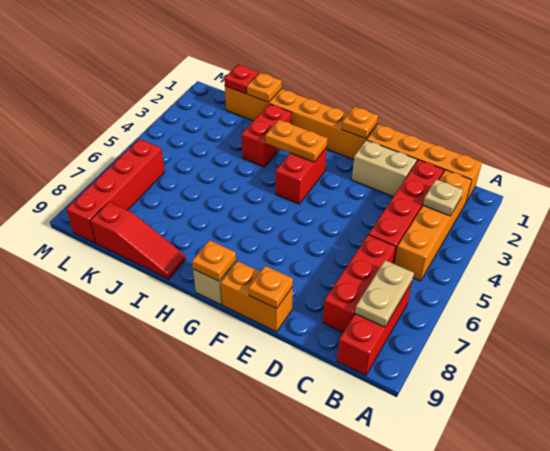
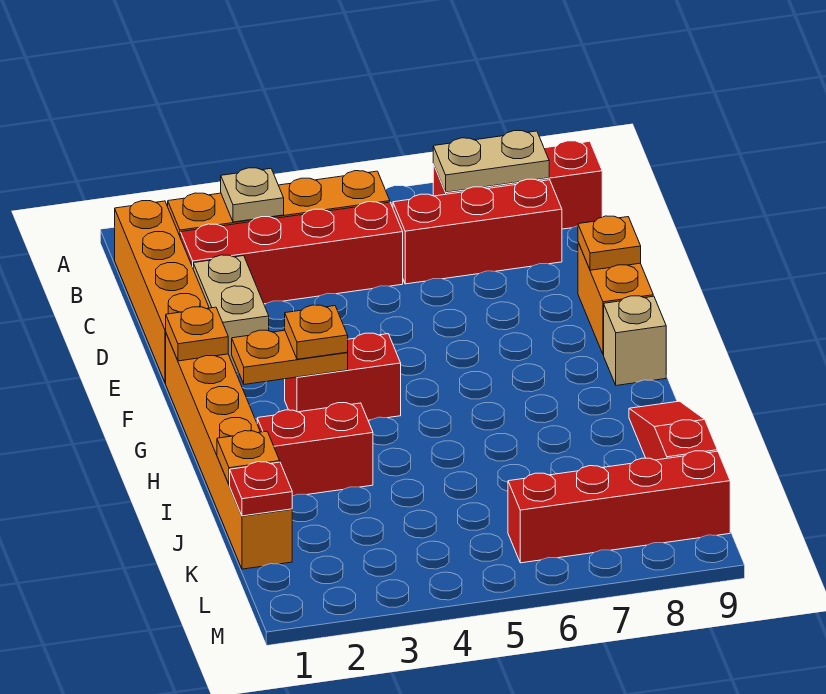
orange plate G3:H3 level 2 -> orange plate G2:G3 level 2
orange plate G9 level 2 -> orange plate G3 level 3

